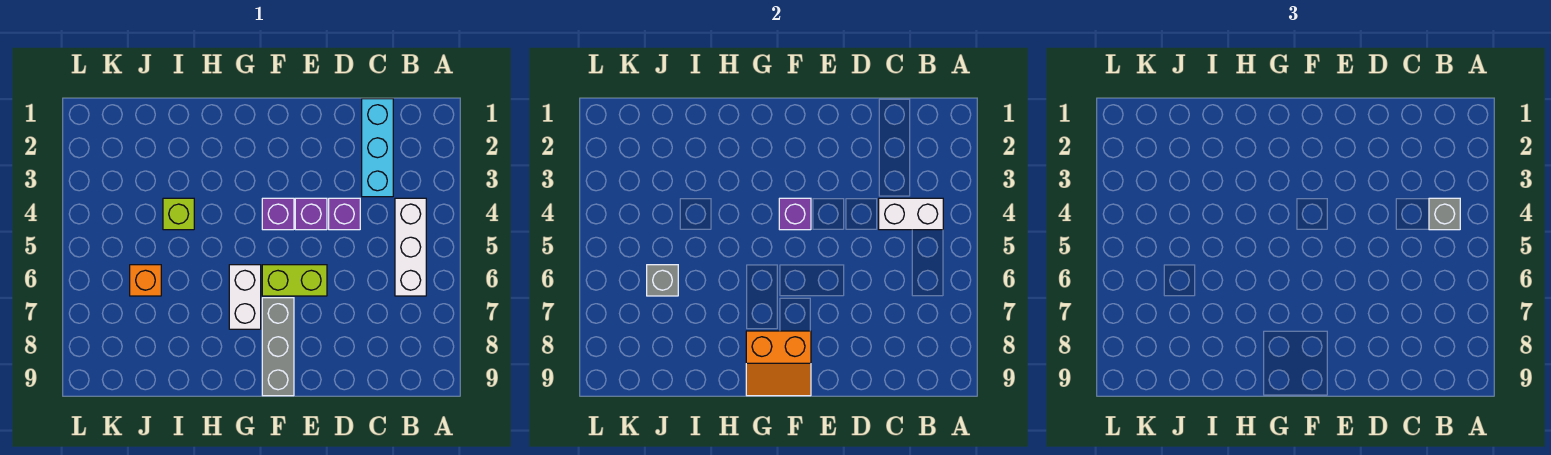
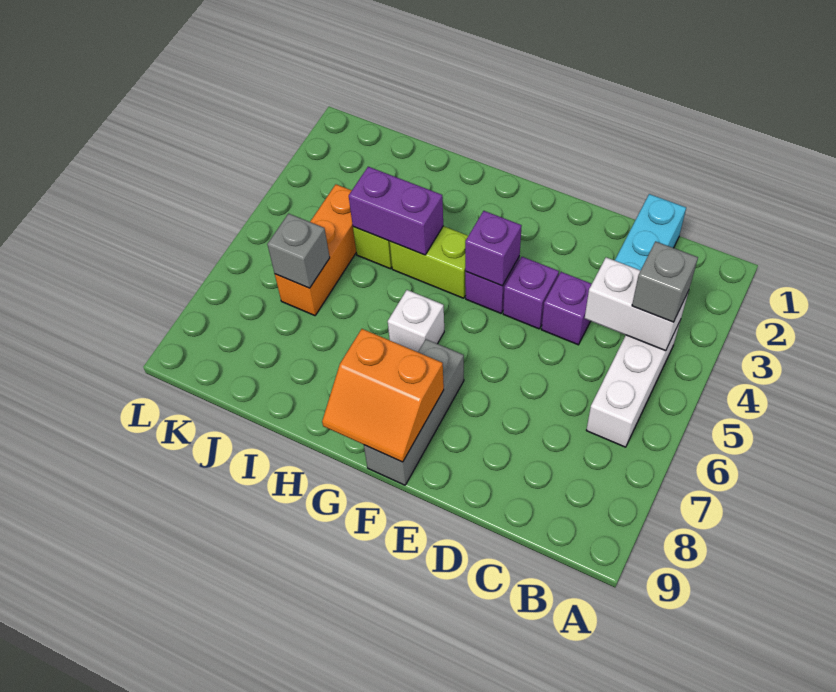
lime brick E6:F6 level 1 -> lime brick G4:H4 level 1
white brick G6:G7 level 1 -> white brick G6 level 1
none -> purple brick H4:I4 level 2
orange brick J6 level 1 -> orange brick J4:J6 level 1

